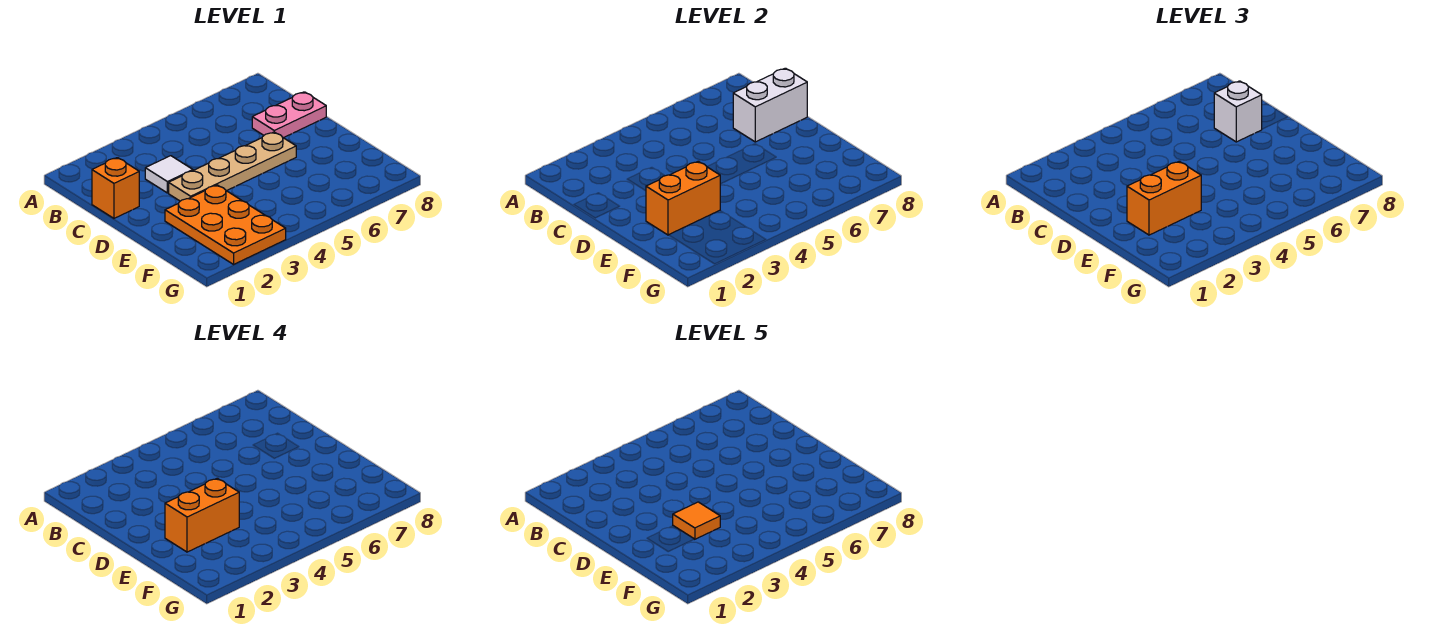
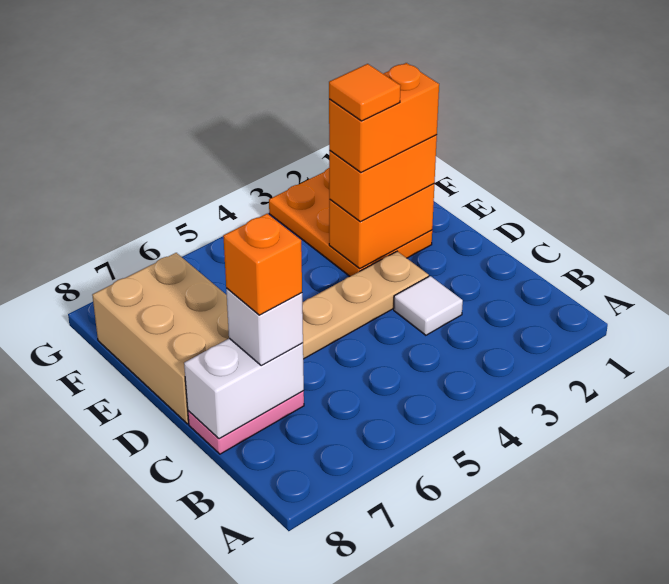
orange brick C1 level 1 -> orange brick C7 level 4
none -> tan brick D7:F8 level 1

